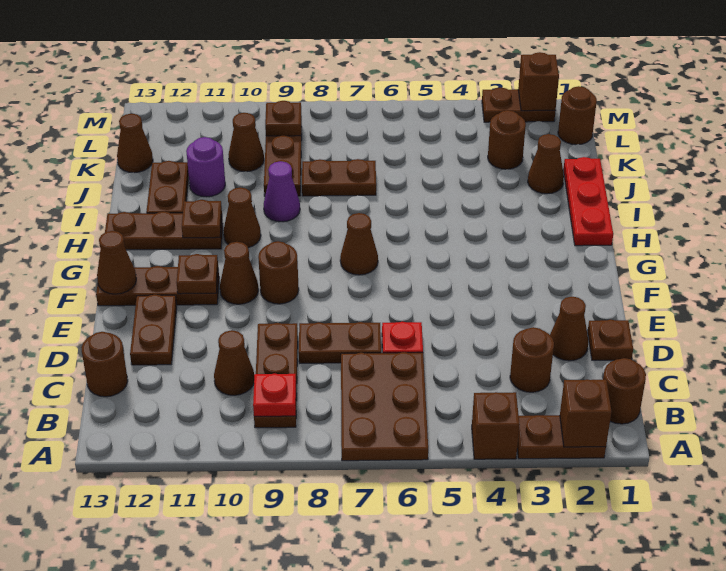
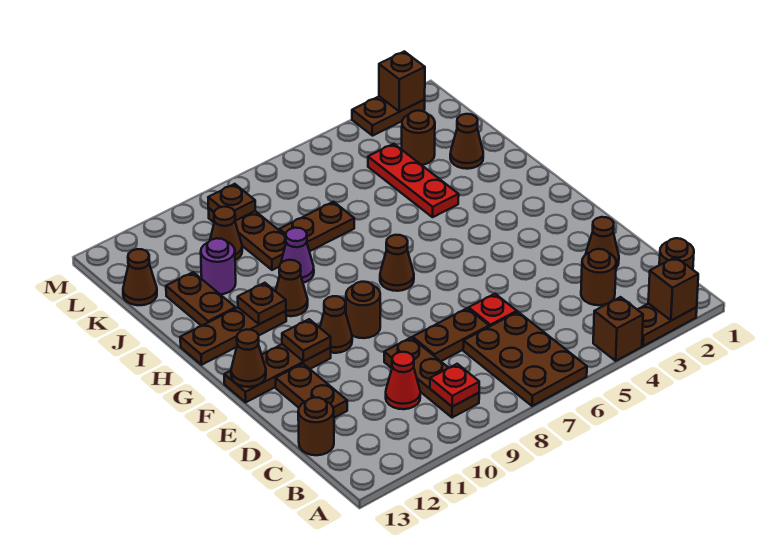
brown cone C10 level 1 -> red cone C10 level 1
brown plate D1 level 1 -> none
red plate H1:J1 level 1 -> red plate I4:K4 level 1
brown round brick L1 level 1 -> none

